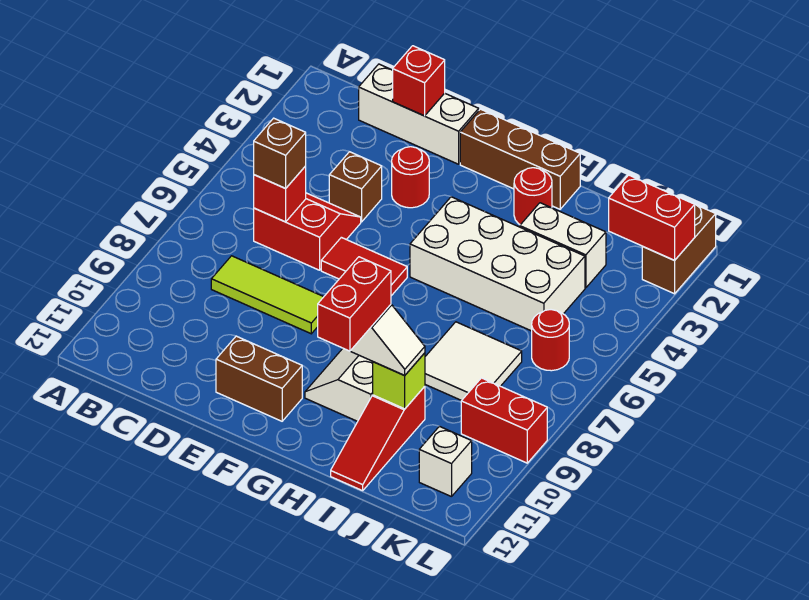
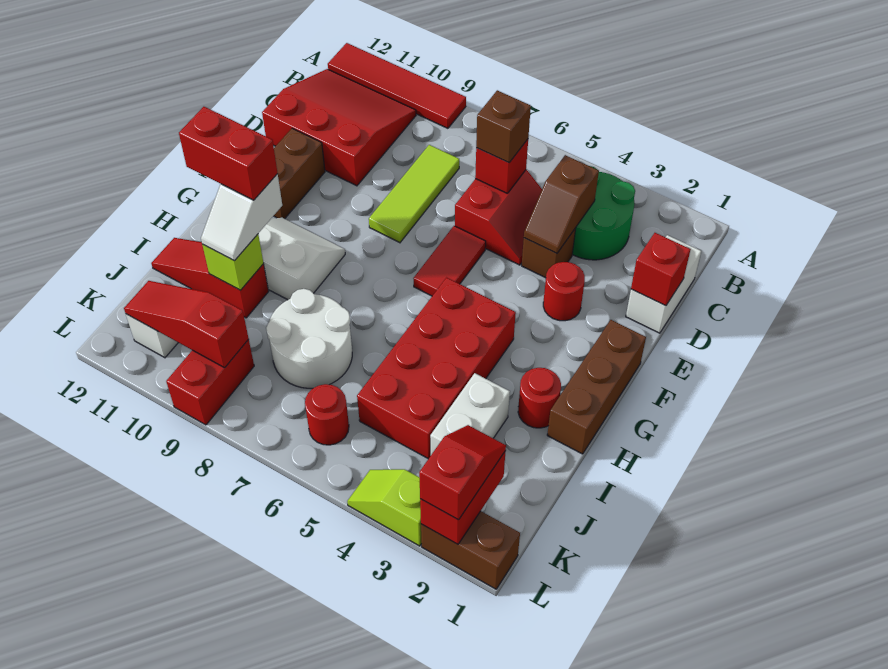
none -> red tile A9:A12 level 1
none -> green round brick B3:C4 level 1
none -> red slope B10:D12 level 1 top D
white brick C1:E1 level 1 -> white brick C1:D1 level 1
none -> brown slope C4:D4 level 2 top C
white brick G4:J5 level 1 -> red brick G4:J5 level 1
white tile I7:J8 level 1 -> white round brick I7:J8 level 1
none -> red slope K2:L2 level 3 top L
none -> red slope K9:K11 level 2 top 9
none -> lime slope L3:L4 level 1 top 3

